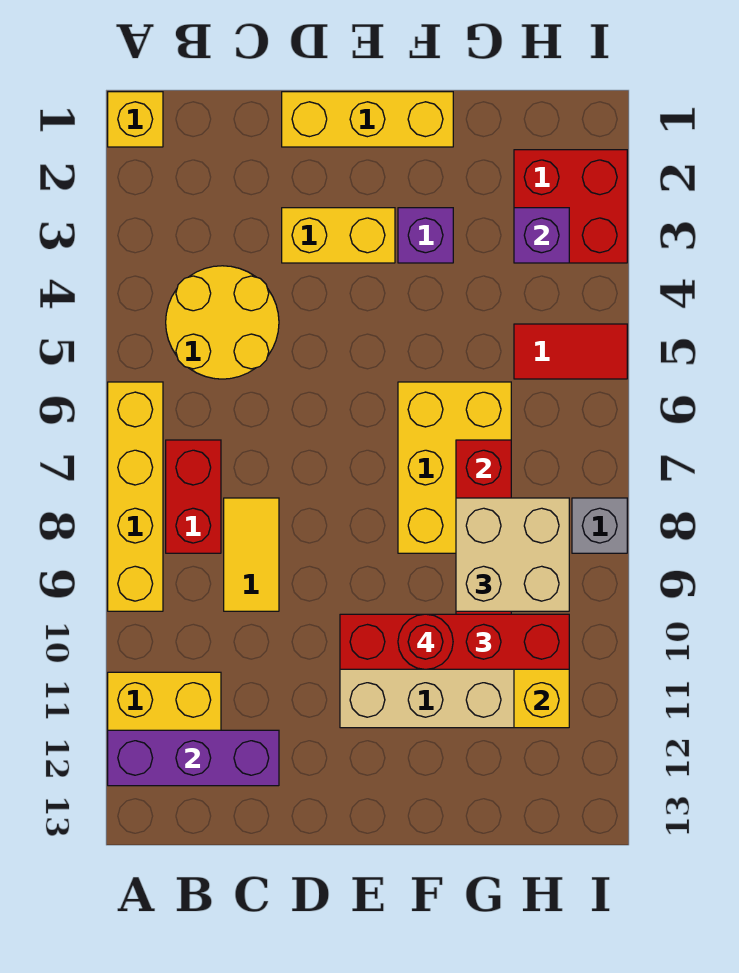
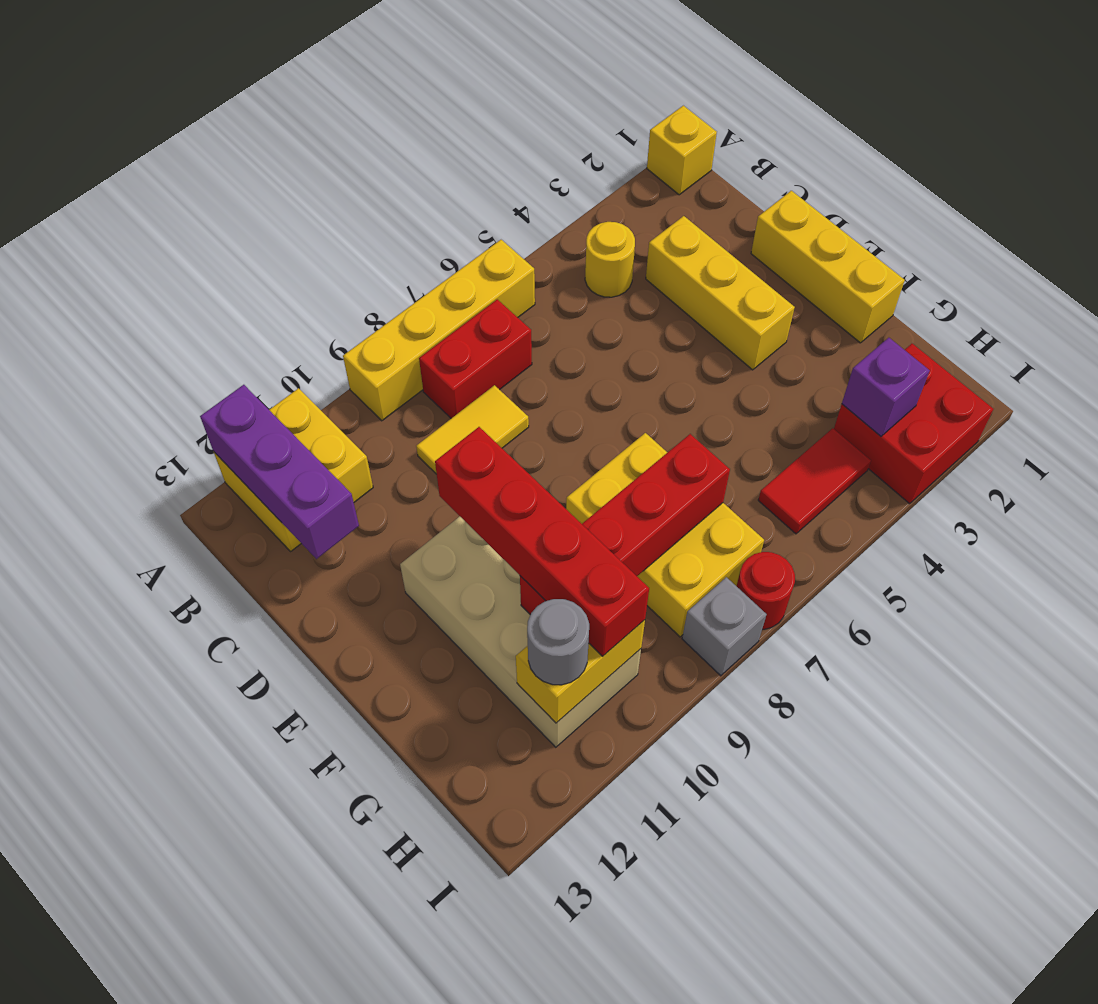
yellow round brick B4:C5 level 1 -> yellow round brick B4 level 1
yellow brick D3:E3 level 1 -> yellow brick C3:E3 level 1
purple brick F3 level 1 -> none
yellow brick F6:G8 level 1 -> yellow brick F7:H8 level 1
red round brick F10 level 4 -> red round brick I7 level 1
tan brick G8:H9 level 3 -> none
red tile H5:I5 level 1 -> red tile H4:H5 level 1
none -> grey round brick H11 level 3

